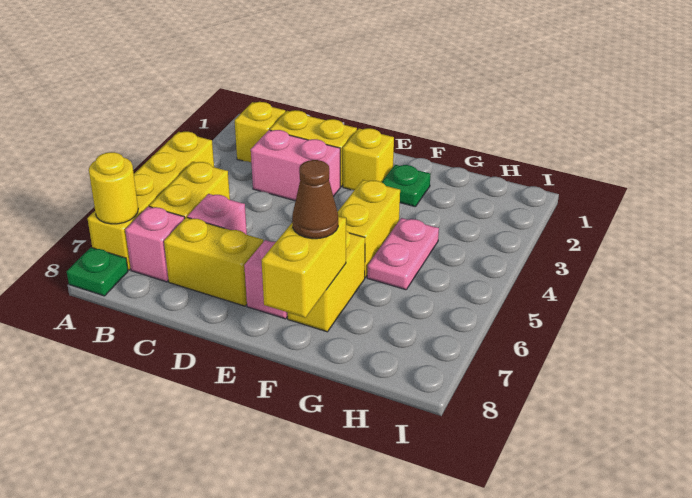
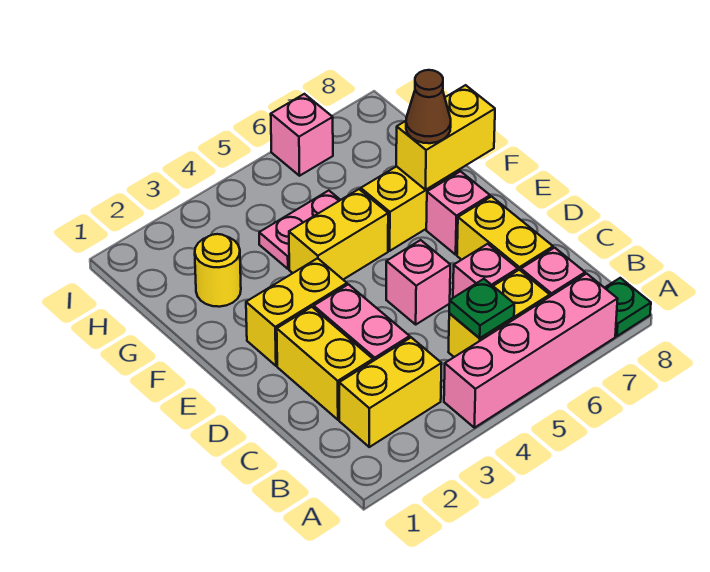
yellow brick A4:A7 level 1 -> pink brick A4:A7 level 1
yellow round brick A7 level 2 -> yellow round brick G2 level 1
yellow brick B2 level 1 -> yellow brick B2:B3 level 1
none -> pink brick D5 level 1
yellow brick E2 level 1 -> yellow brick E2:E3 level 1
green plate F2 level 1 -> green plate B5 level 2
none -> pink brick I6 level 1

